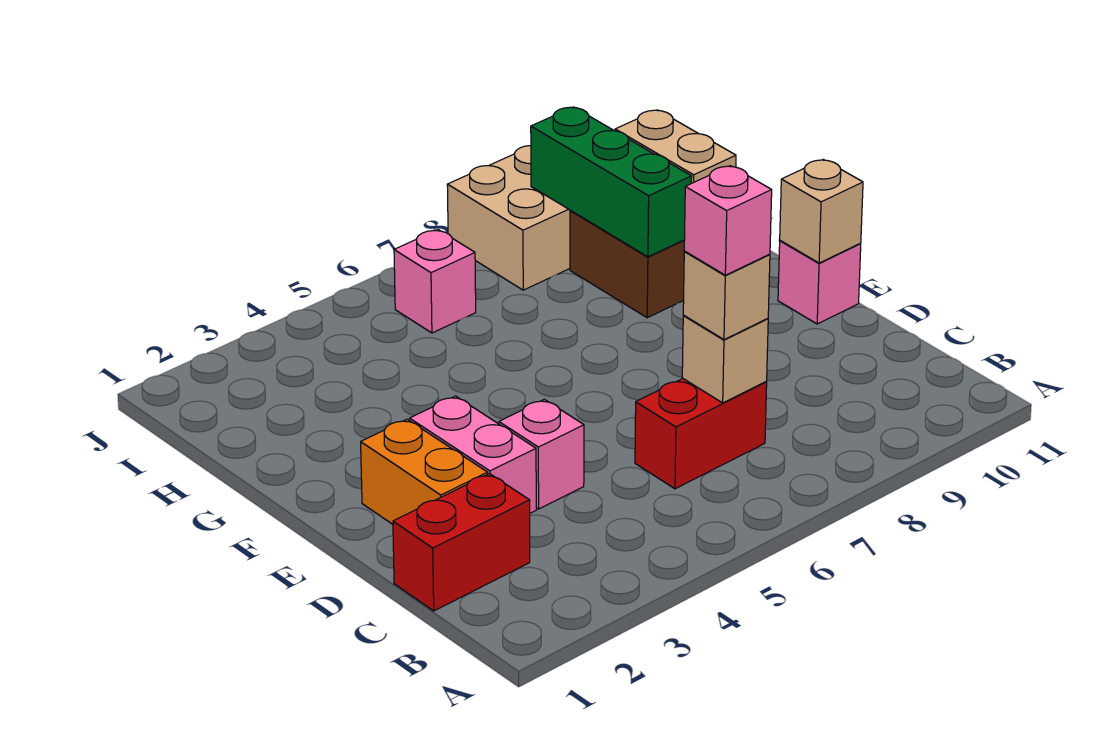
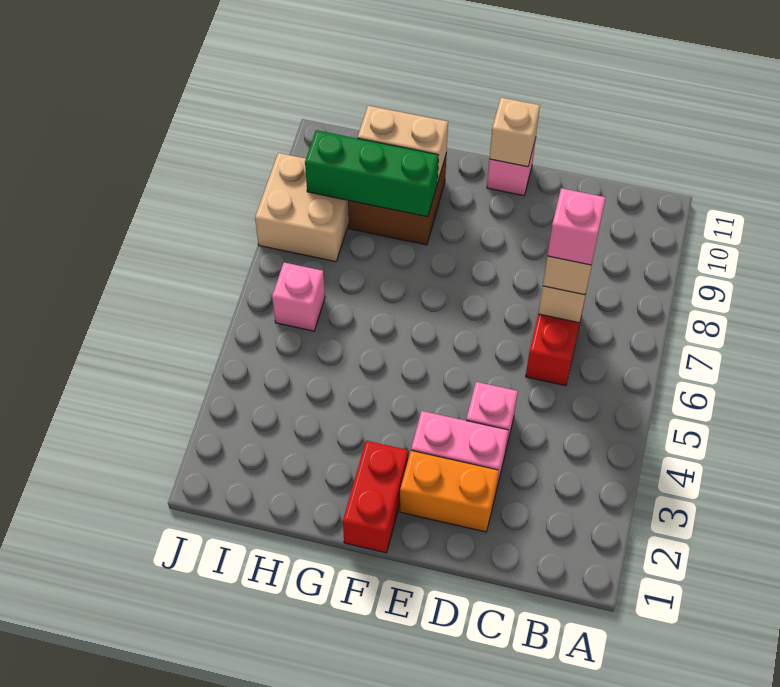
red brick C1:C2 level 1 -> red brick F1:F2 level 1

